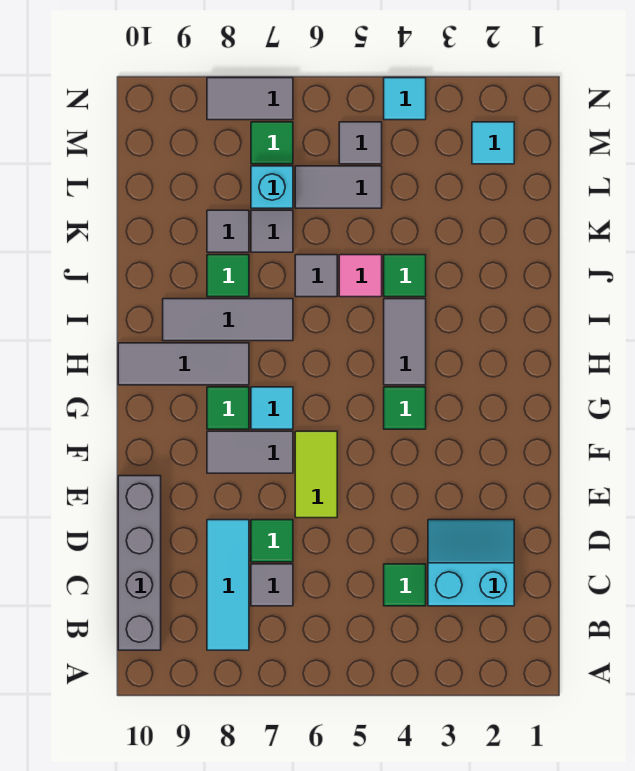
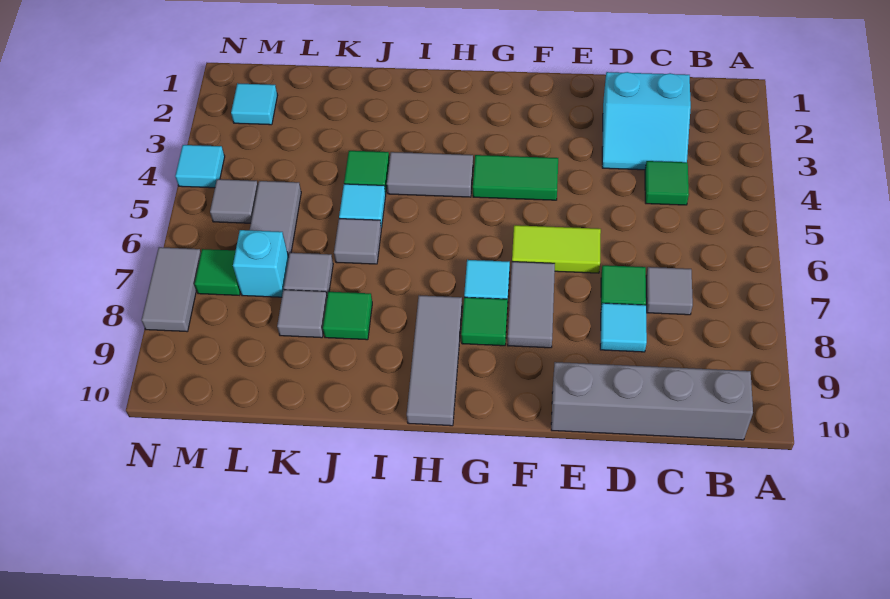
cyan tile B8:D8 level 1 -> cyan tile D8 level 1
cyan slope C2:D3 level 1 top C -> cyan slope C2:D3 level 1 top 2
green tile G4 level 1 -> green tile F4:G4 level 1
grey tile I7:I9 level 1 -> none
pink tile J5 level 1 -> cyan tile J5 level 1

